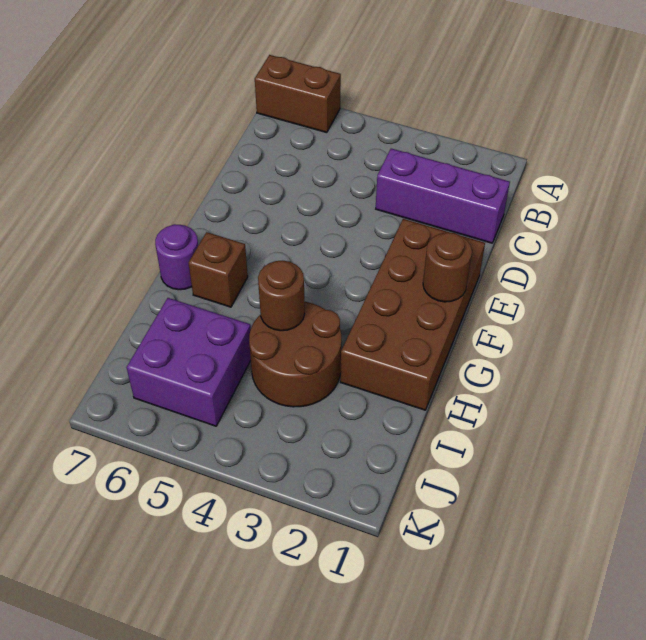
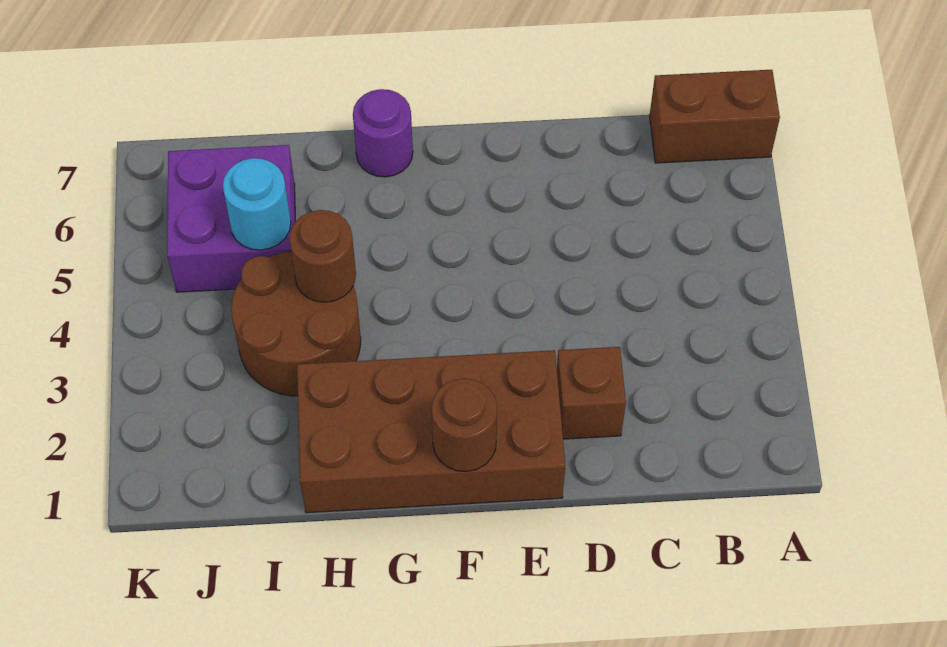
brown brick A6:A7 level 1 -> brown brick A7:B7 level 1
purple brick C1:C3 level 1 -> none
brown brick G6 level 1 -> brown brick D2 level 1
none -> cyan round brick I5 level 2

